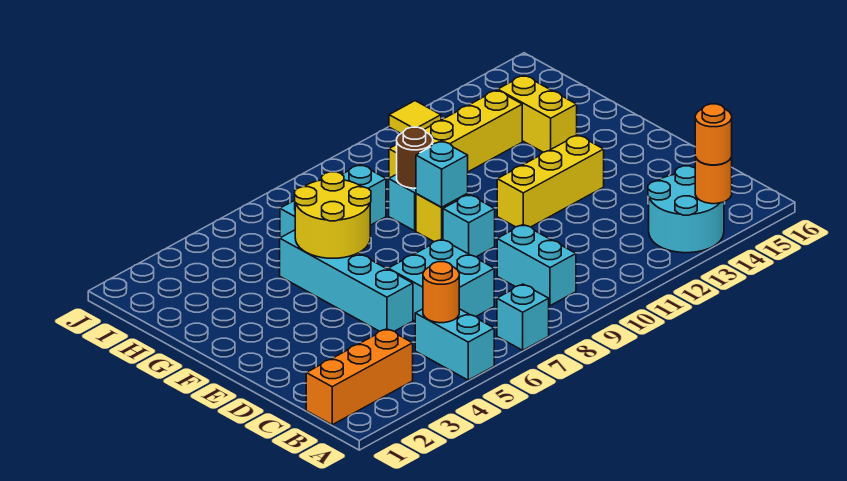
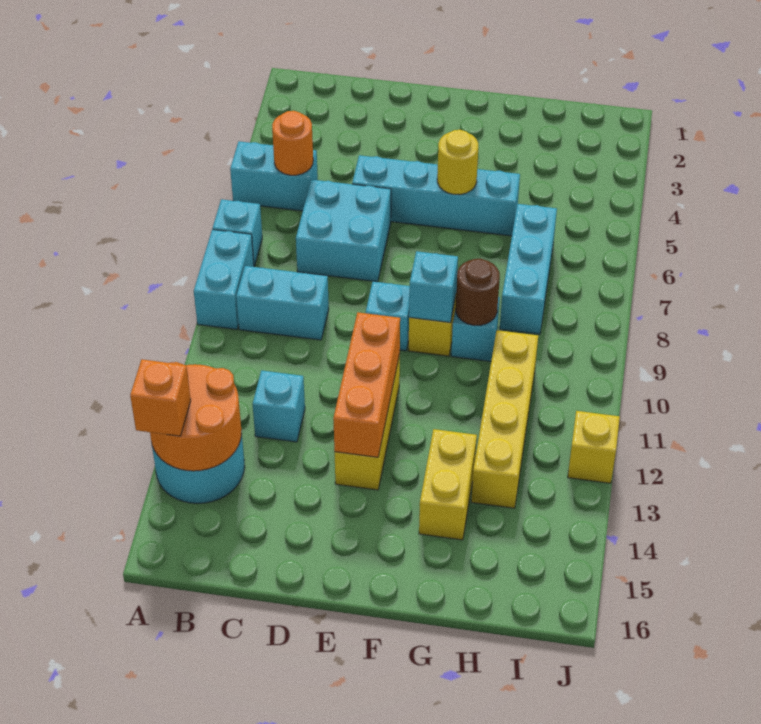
none -> cyan brick A8:A9 level 1
orange round brick A14 level 2 -> orange round brick A13:B14 level 2
orange round brick A14 level 3 -> orange brick A14 level 3
orange brick B1:B3 level 1 -> orange brick E11:E13 level 2
none -> cyan brick C12 level 1
yellow round brick F5:G6 level 2 -> yellow round brick F5 level 2
yellow brick G14:H14 level 1 -> yellow brick G13:G14 level 1
yellow tile J12 level 1 -> yellow brick J12 level 1

